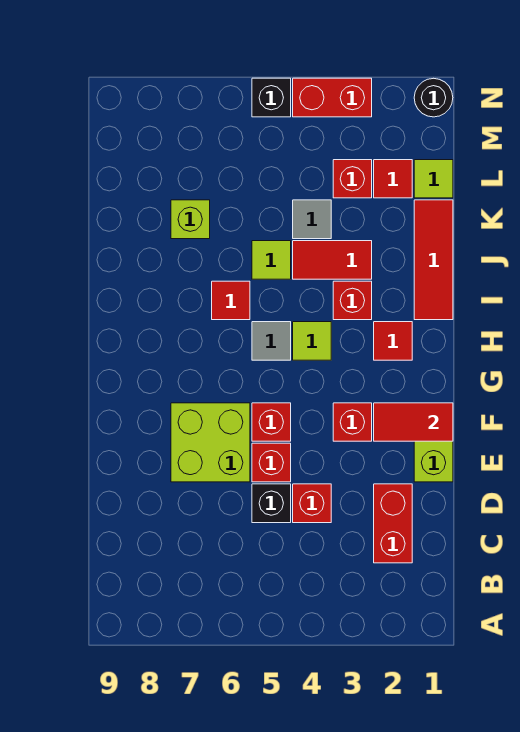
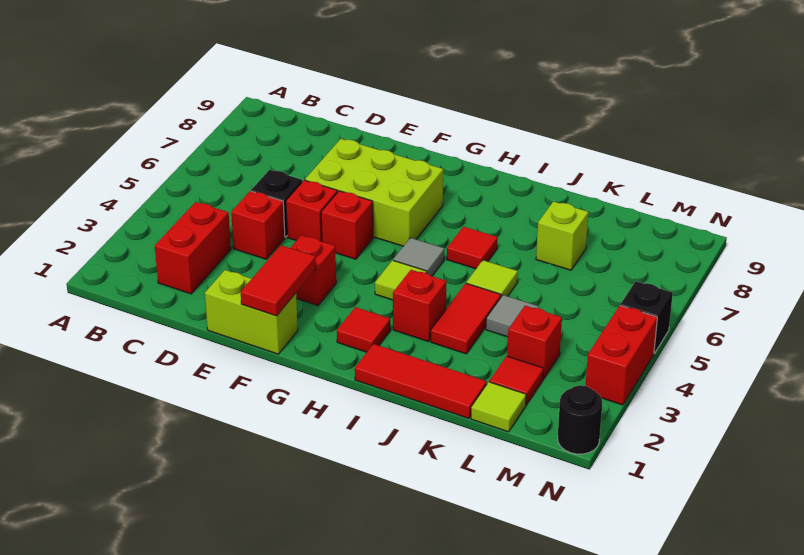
red brick C2:D2 level 1 -> red brick C2:C3 level 1
lime brick E6:F7 level 1 -> lime brick E6:G7 level 1

